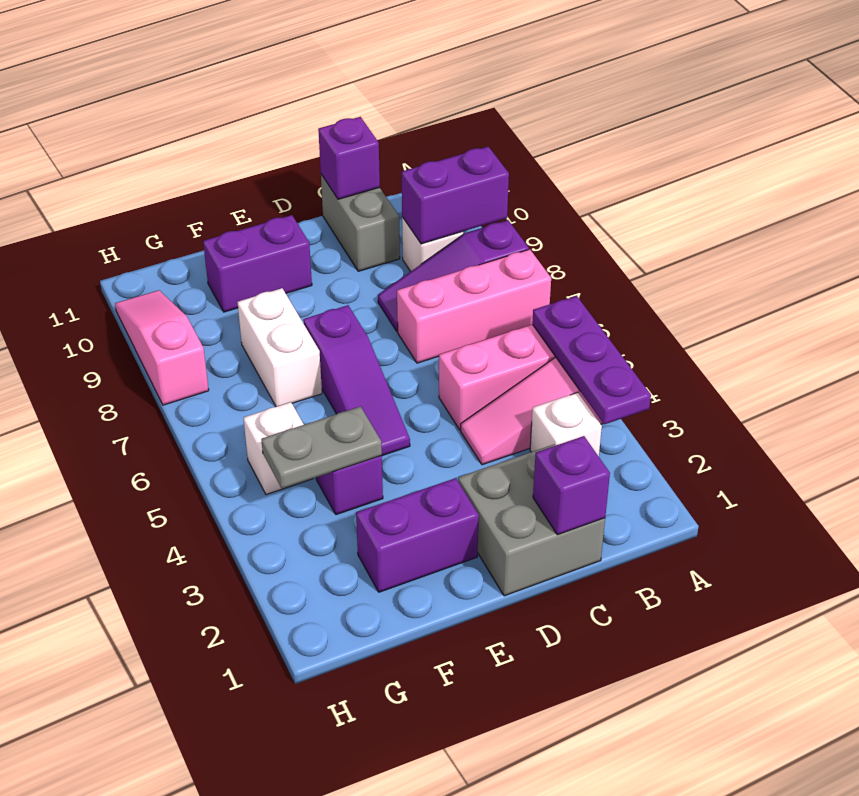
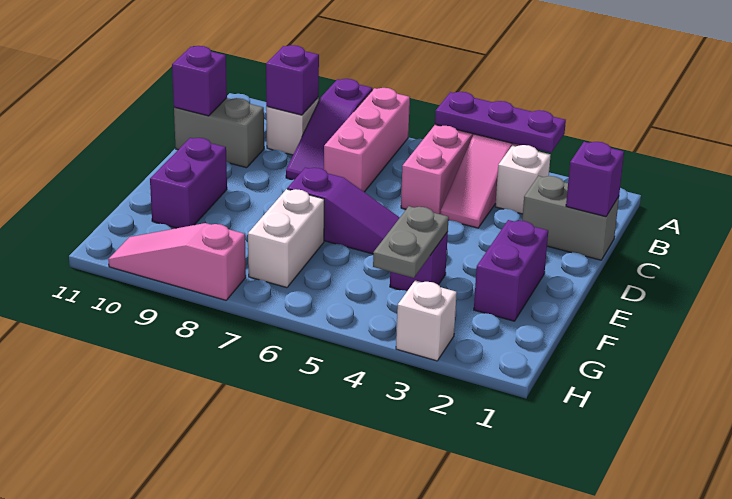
purple brick A9:B9 level 2 -> purple brick B9 level 2
grey brick C1:D2 level 1 -> grey brick C1:C2 level 1
white brick F7:F8 level 1 -> white brick F7:G7 level 1
white brick G5 level 1 -> white brick H3 level 1

